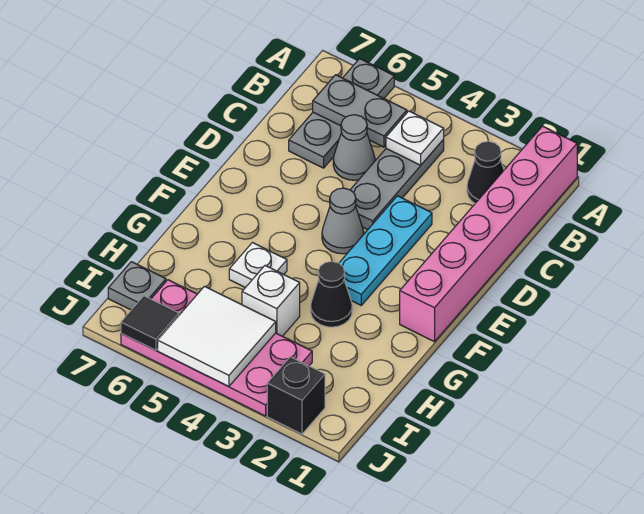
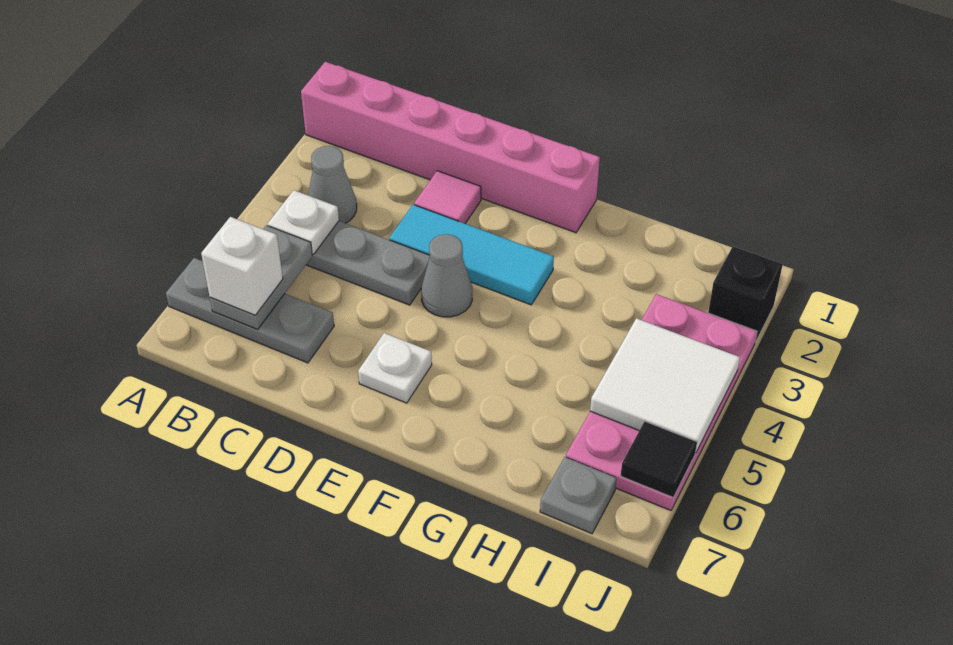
black cone B2 level 1 -> none
grey cone C5 level 1 -> grey cone B3 level 1
none -> pink tile D2 level 1
cyan plate D3:F3 level 1 -> cyan tile D3:F3 level 1
black cone G3 level 1 -> none
white plate G5 level 1 -> white plate E6 level 1
white brick H4 level 1 -> white brick B6 level 3

